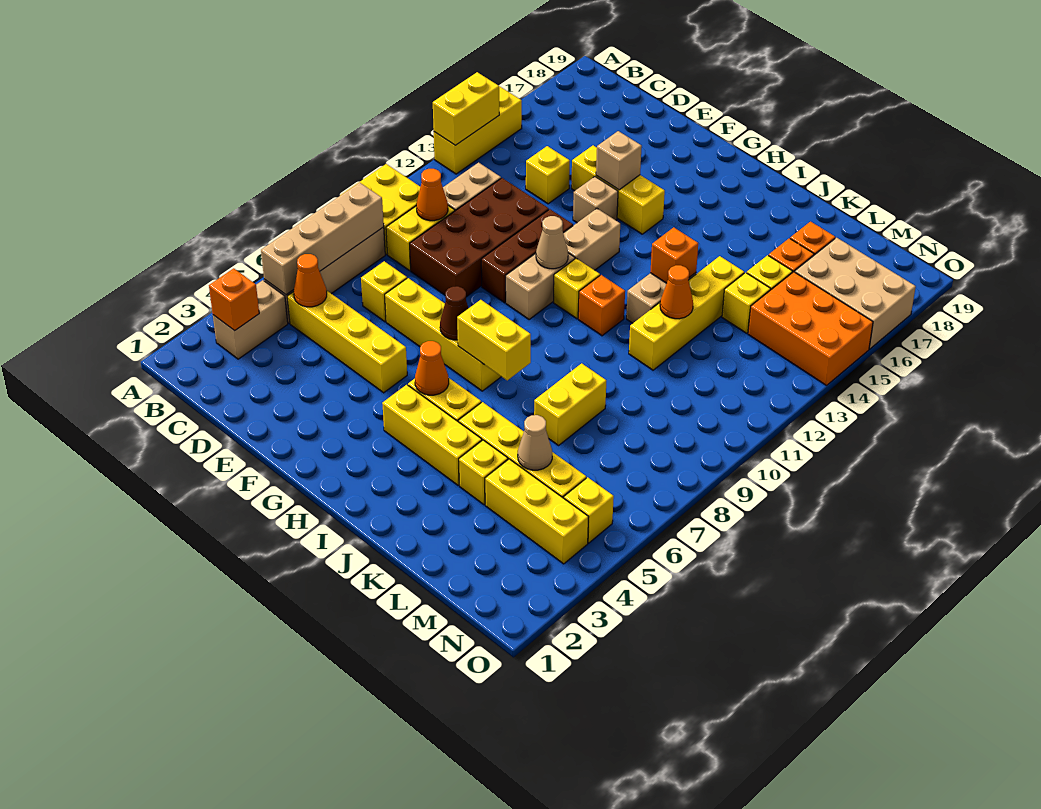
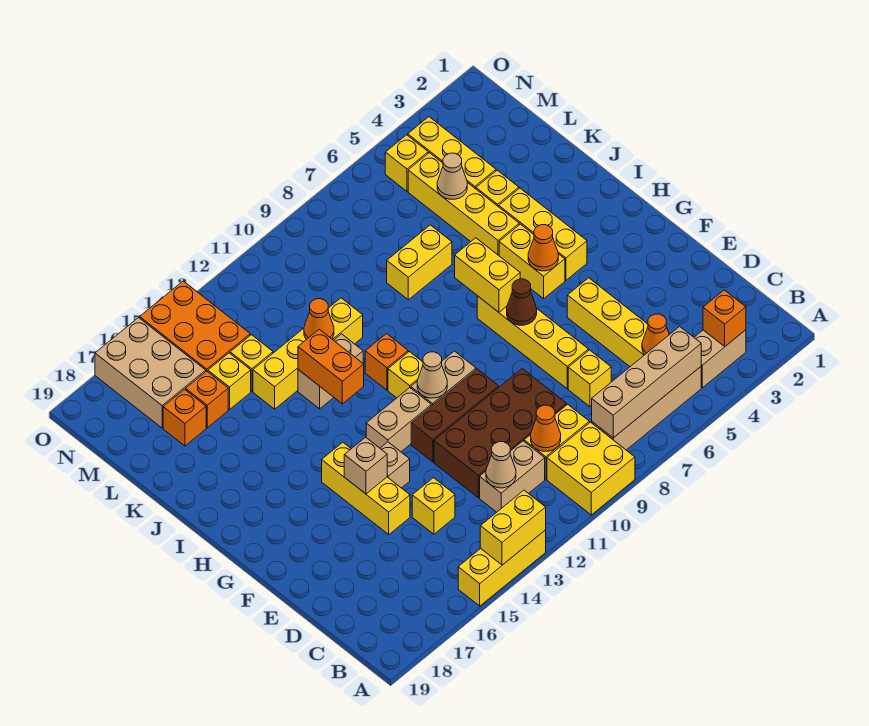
none -> tan cone C12 level 2
orange brick J13 level 2 -> orange brick I13:J13 level 2

